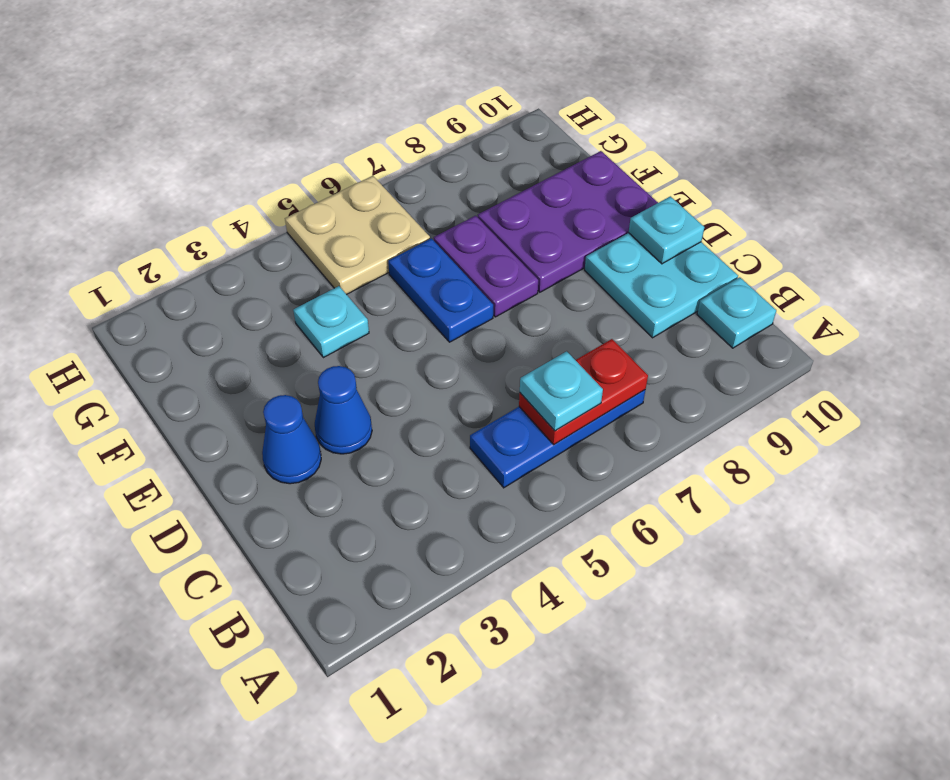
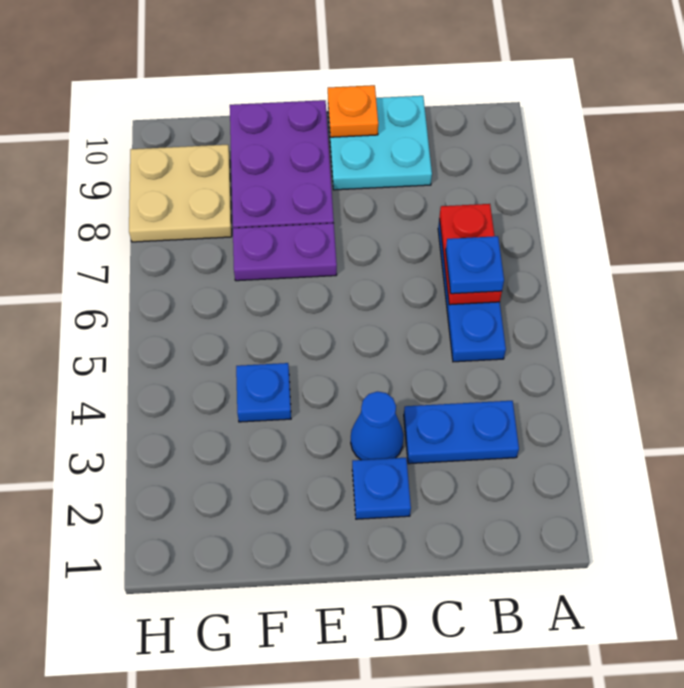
cyan plate B6 level 3 -> blue plate B6 level 3
cyan plate B10 level 1 -> none
blue cone D2 level 1 -> blue plate D2 level 1
cyan plate D10 level 2 -> orange plate D10 level 2
blue plate E6:F6 level 1 -> blue plate B3:C3 level 1
cyan plate F4 level 1 -> blue plate F4 level 1
tan plate G5:H6 level 1 -> tan plate G8:H9 level 1

